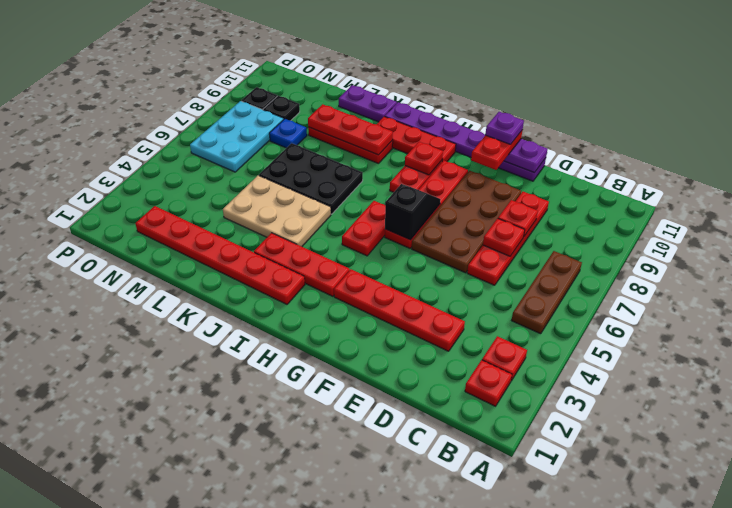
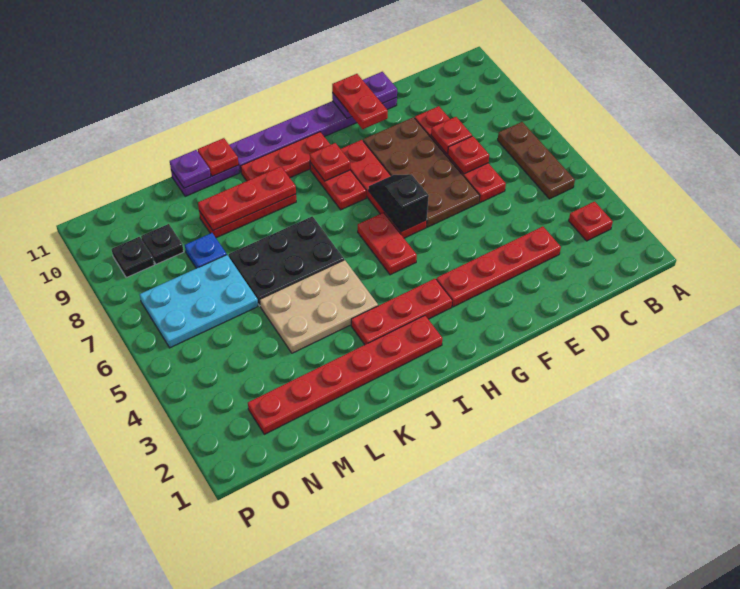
red plate B2 level 1 -> red plate K11 level 2
purple plate F11 level 4 -> purple plate L11 level 2
cyan plate N6:O8 level 1 -> cyan plate M6:O7 level 1

